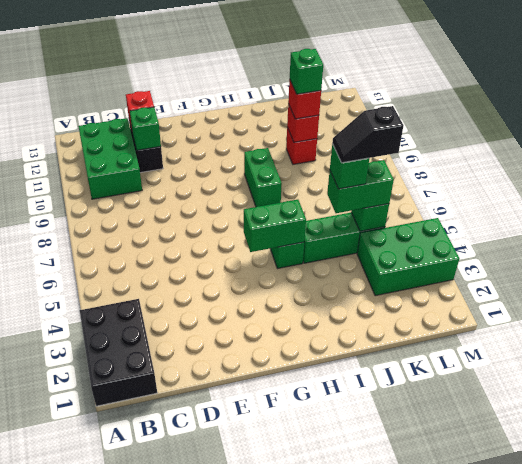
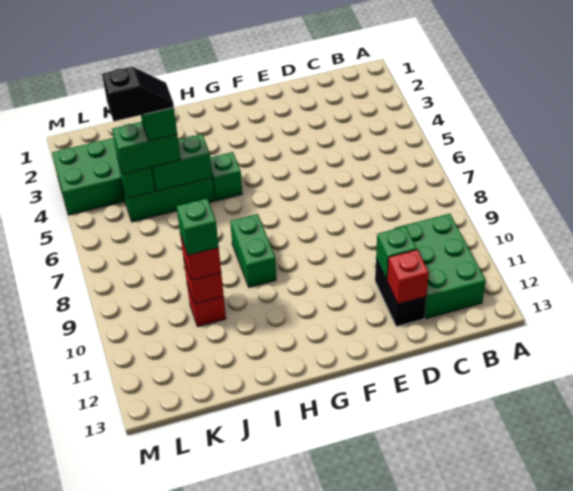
black brick A1:B3 level 1 -> none
green brick G5:H5 level 2 -> green brick I5:J5 level 2

